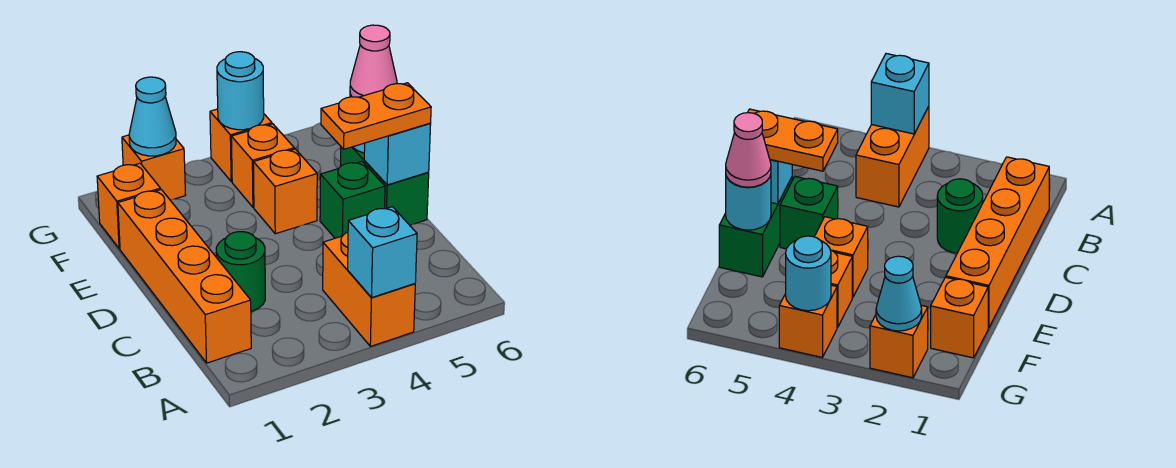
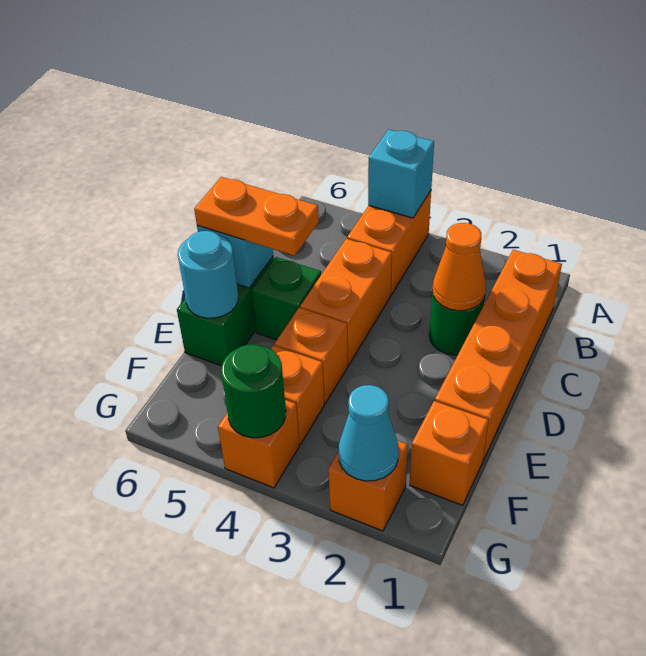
none -> orange cone C2 level 2
none -> orange brick C4:D4 level 1
pink cone E6 level 3 -> none
cyan round brick G4 level 2 -> green round brick G4 level 2

